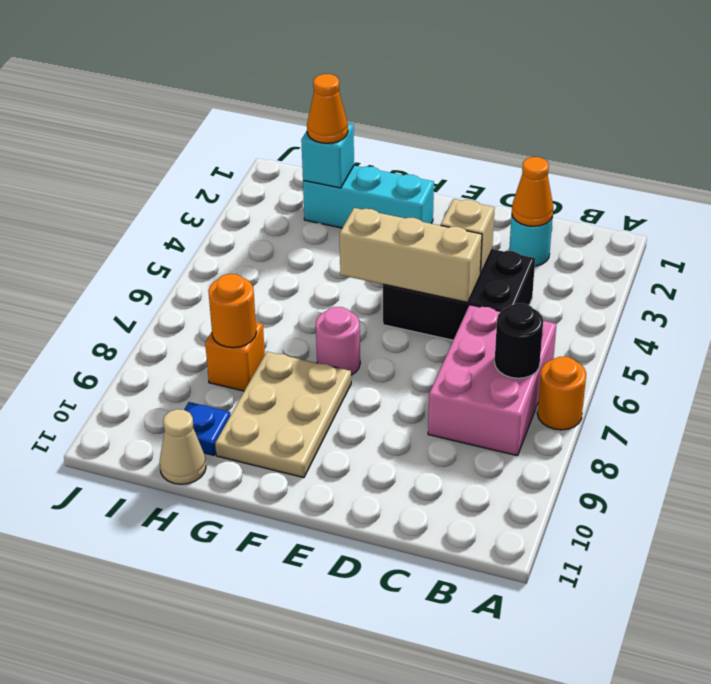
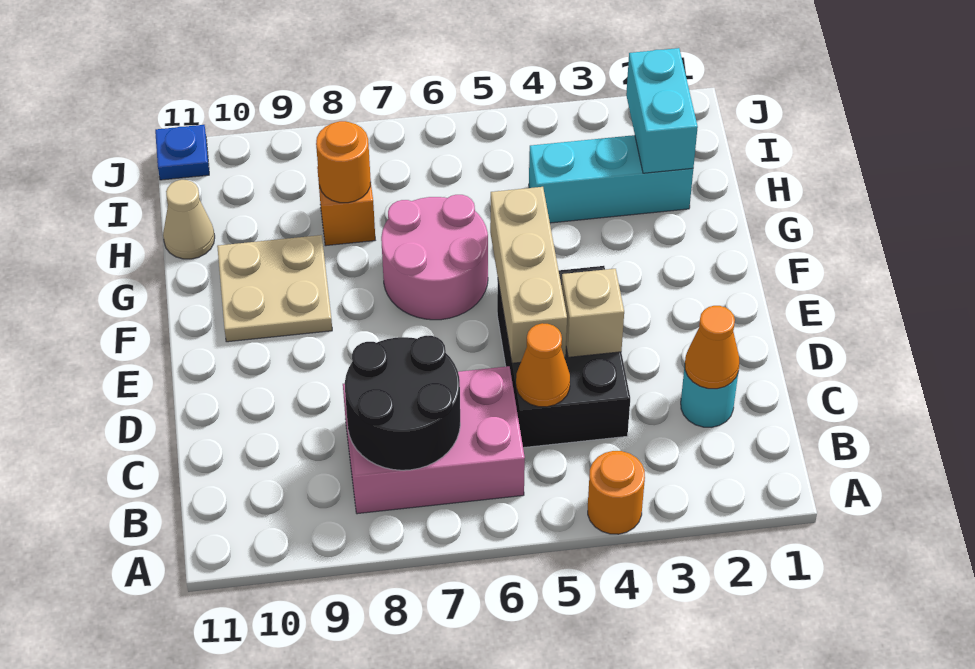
orange round brick A7 level 1 -> orange round brick A4 level 1
black round brick B7 level 2 -> black round brick B7:C8 level 2
cyan brick F2:H2 level 1 -> cyan brick H2:H4 level 1
pink round brick F7 level 1 -> pink round brick F6:G7 level 1
tan plate F8:G10 level 1 -> tan plate F9:G10 level 1
cyan brick H2 level 2 -> cyan brick H2:I2 level 2
orange cone H2 level 3 -> orange cone C5 level 2
blue plate H10 level 1 -> blue plate J11 level 1

